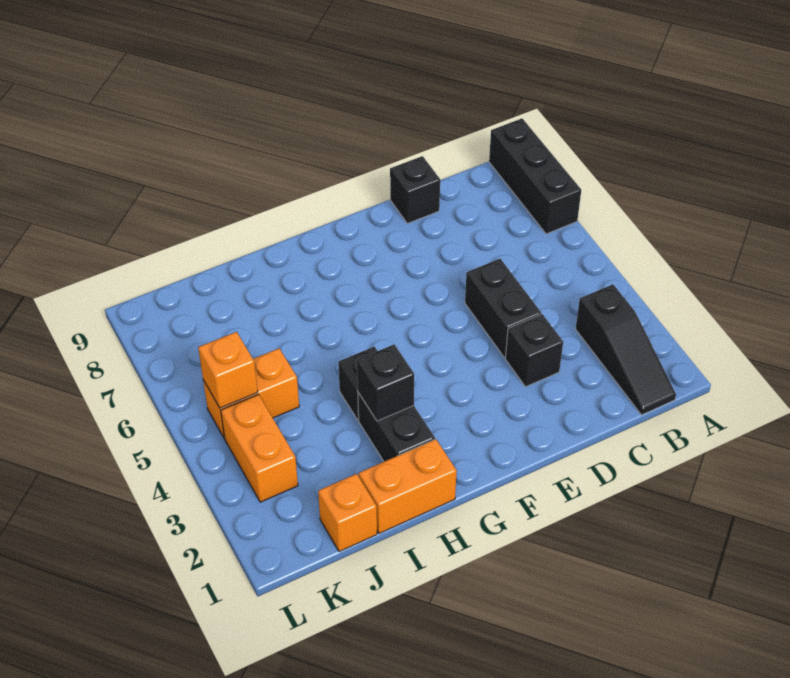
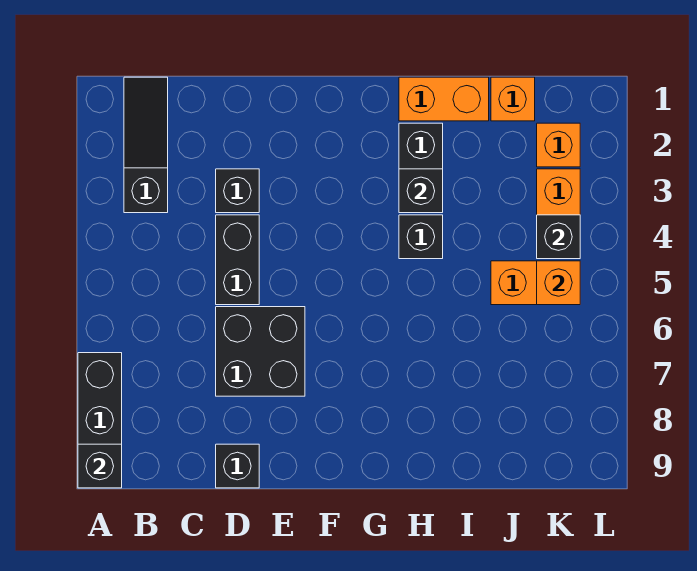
none -> black brick A9 level 2
none -> black brick D6:E7 level 1
none -> orange brick K2 level 1
none -> black brick K4 level 2

